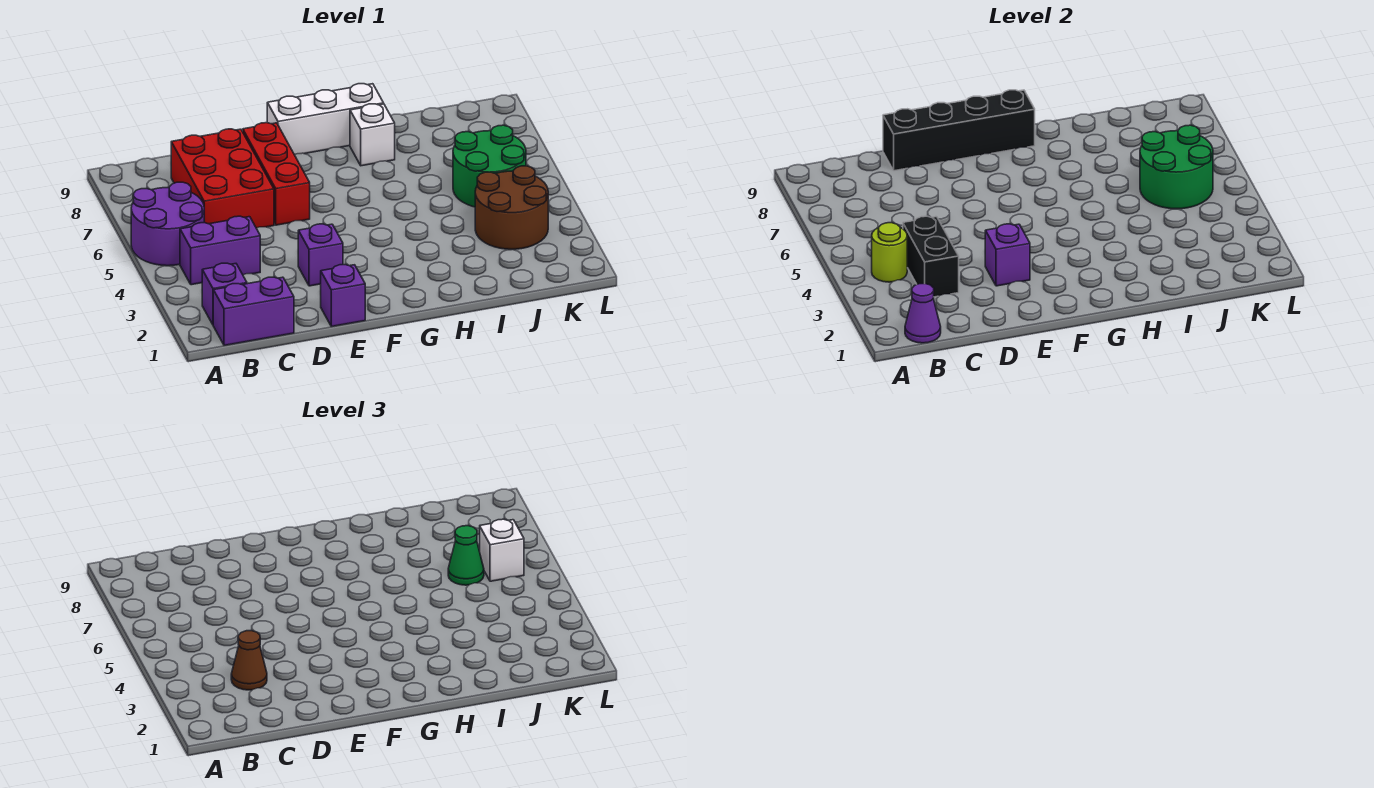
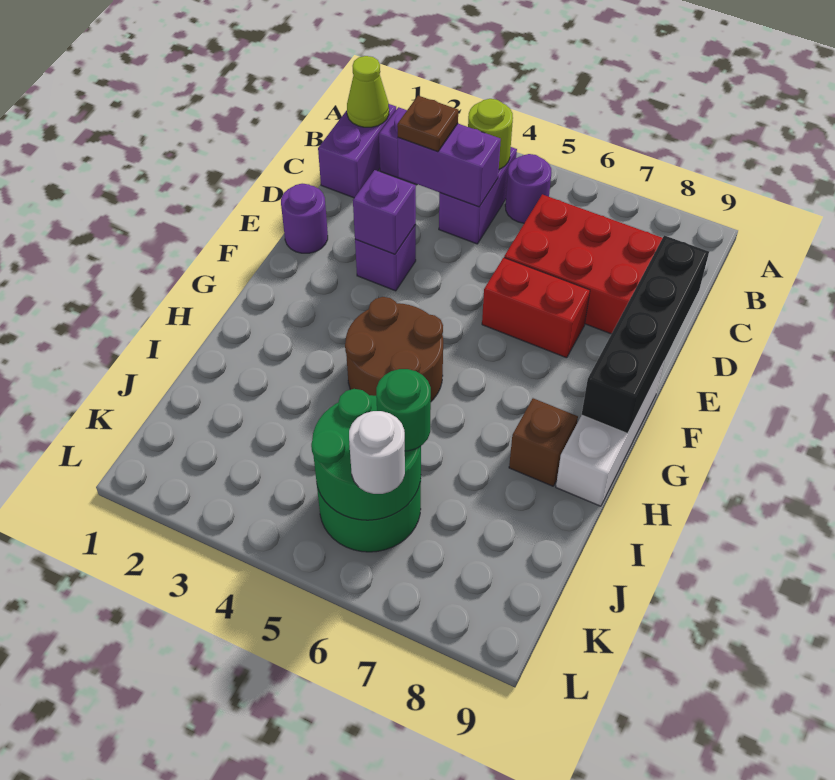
purple round brick A5:B6 level 1 -> purple round brick B5 level 1
purple cone B1 level 2 -> lime cone B1 level 2
black brick C3:C4 level 2 -> purple brick C3:C4 level 2
brown cone C3 level 3 -> brown plate C3 level 3
purple brick E1 level 1 -> purple round brick E1 level 1
red brick E6:E8 level 1 -> red brick E6:E7 level 1
white brick H8 level 1 -> brown brick H8 level 1
brown round brick J3:K4 level 1 -> brown round brick G4:H5 level 1
green cone J6 level 3 -> green round brick J6 level 3
white brick K6 level 3 -> white round brick K6 level 3

